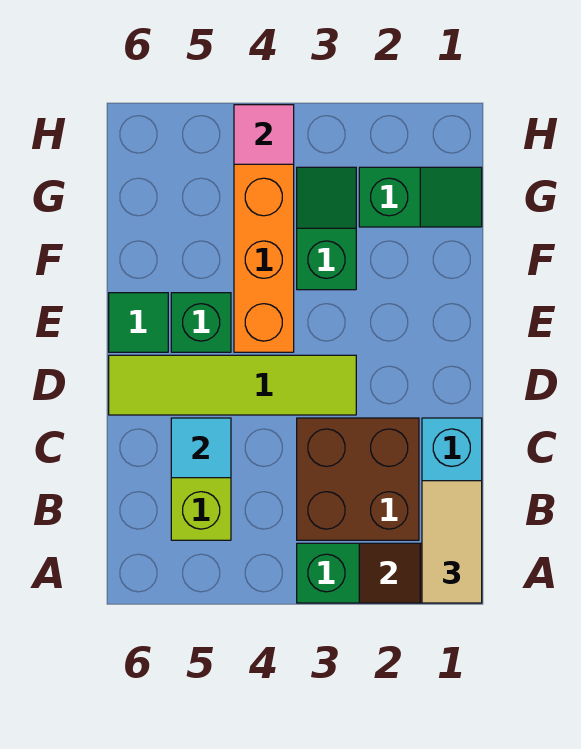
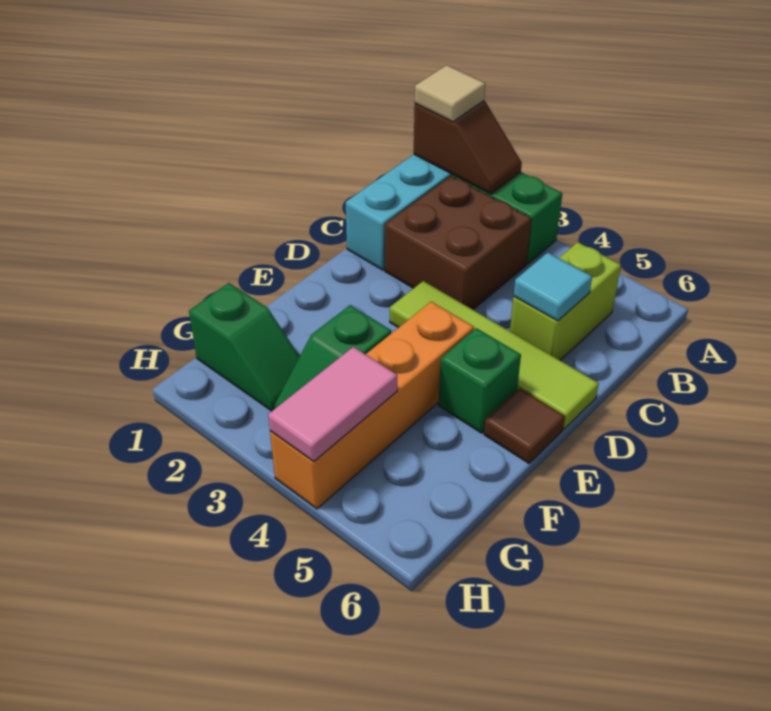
tan tile A1:B1 level 3 -> tan tile A1 level 3
green tile E6 level 1 -> brown tile E6 level 1
green slope G1:G2 level 1 top 2 -> green slope G1:G2 level 1 top 1
pink tile H4 level 2 -> pink tile G4:H4 level 2

